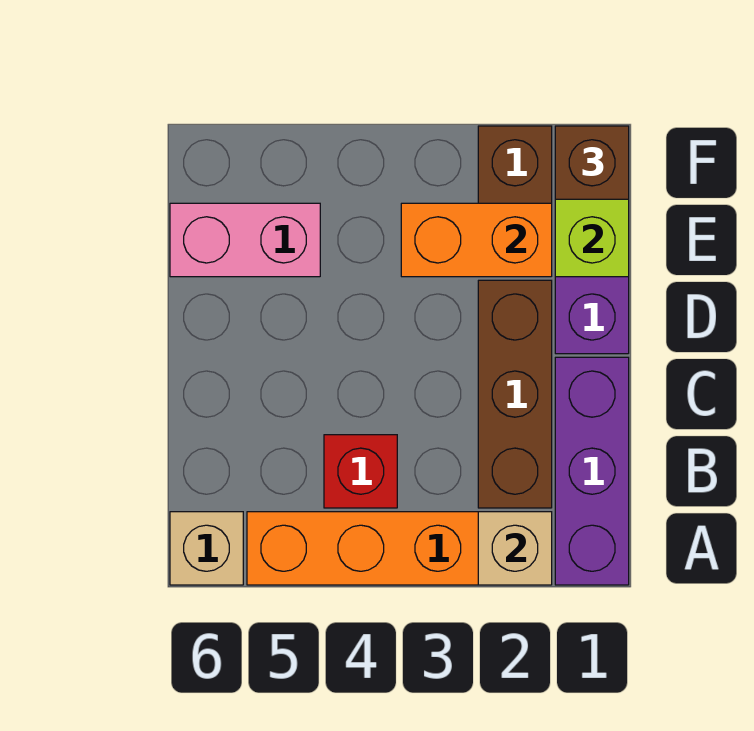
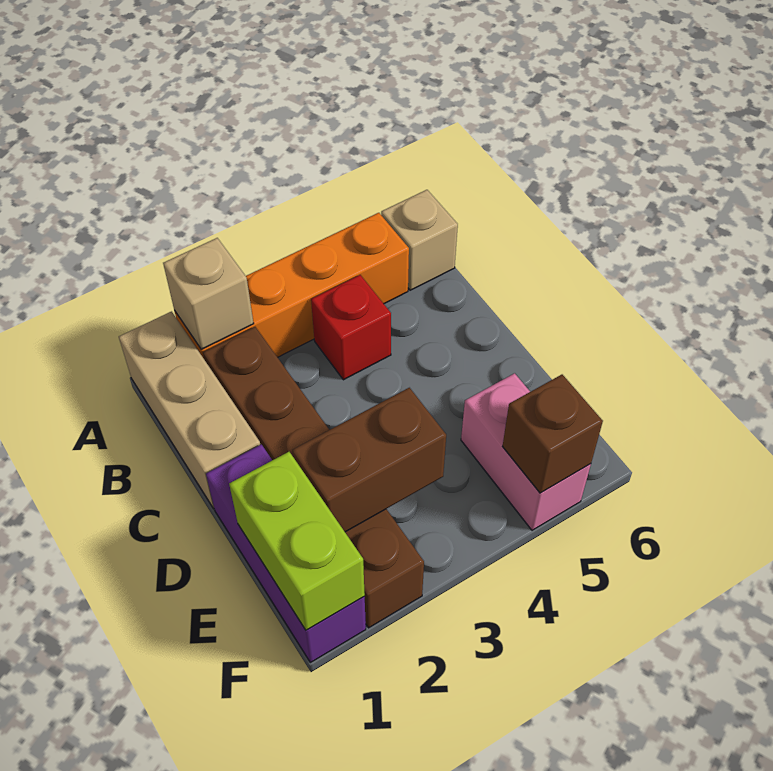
purple brick A1:C1 level 1 -> tan brick A1:C1 level 1
orange brick E2:E3 level 2 -> brown brick E2:E3 level 2
pink brick E5:E6 level 1 -> pink brick E5:F5 level 1
brown brick F1 level 3 -> brown brick F5 level 2

